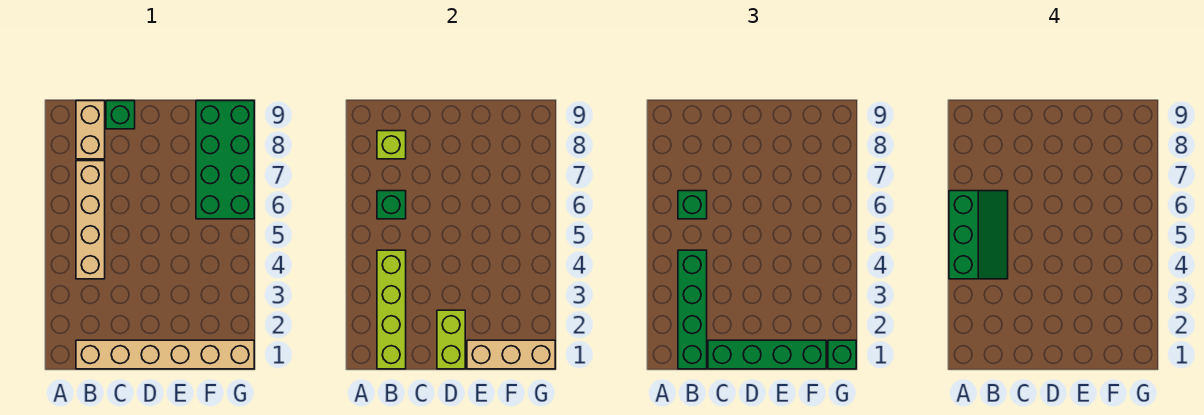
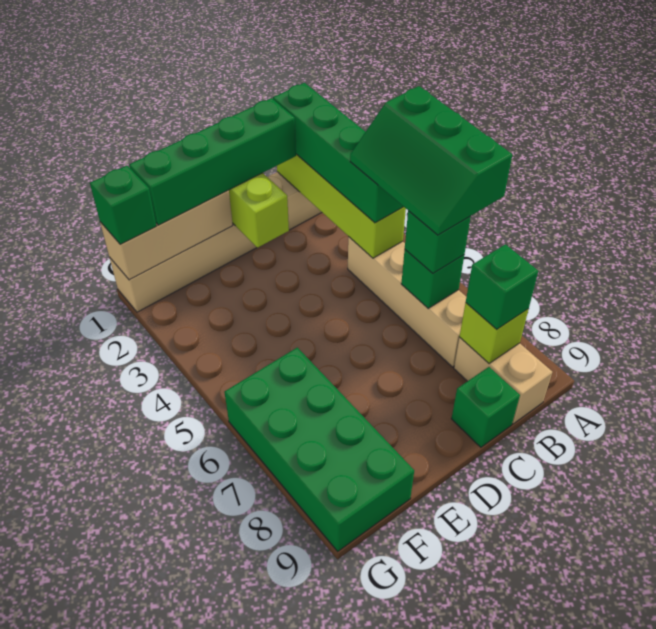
none -> green brick B8 level 3

